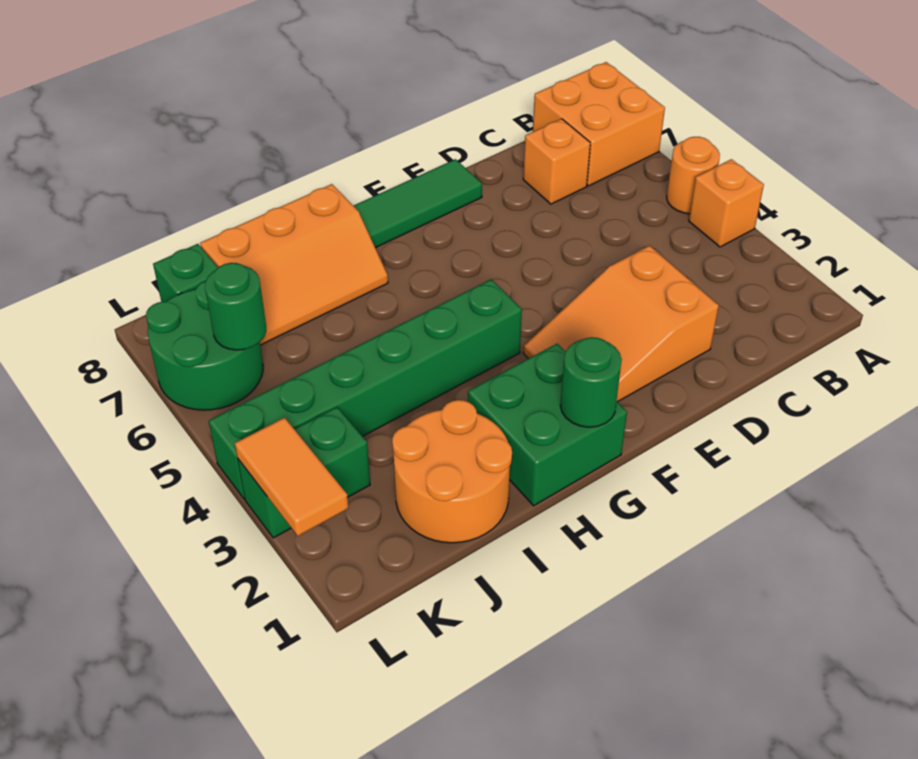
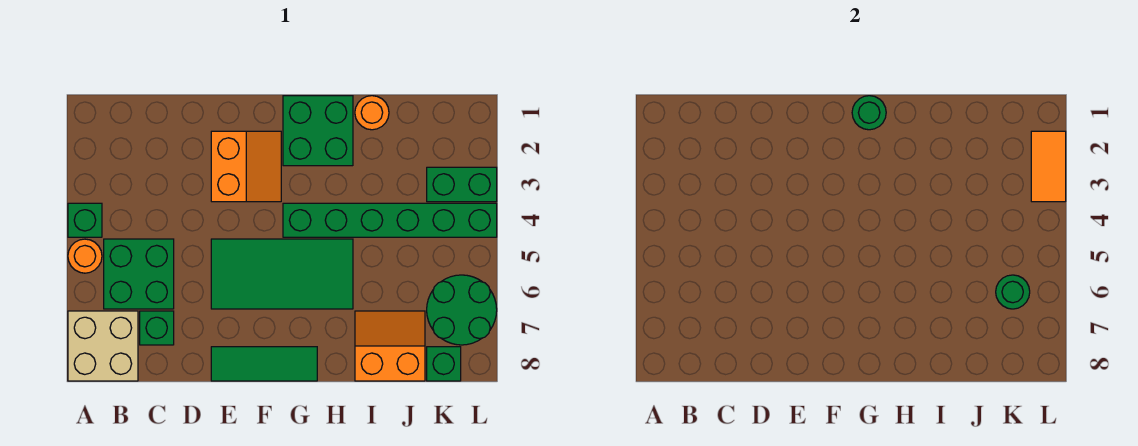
orange brick A4 level 1 -> green brick A4 level 1
orange brick A7:B8 level 1 -> tan brick A7:B8 level 1
none -> green brick B5:C6 level 1
orange brick C7 level 1 -> green brick C7 level 1
orange slope D2:F3 level 1 top D -> orange slope E2:F3 level 1 top E
none -> green tile E5:H6 level 1
orange slope H7:J8 level 1 top 8 -> orange slope I7:J8 level 1 top 8
orange round brick I1:J2 level 1 -> orange round brick I1 level 1

